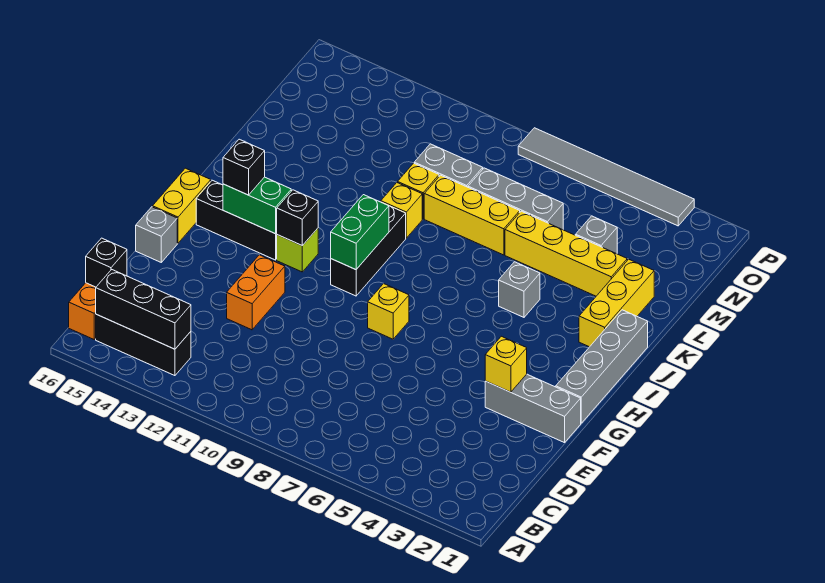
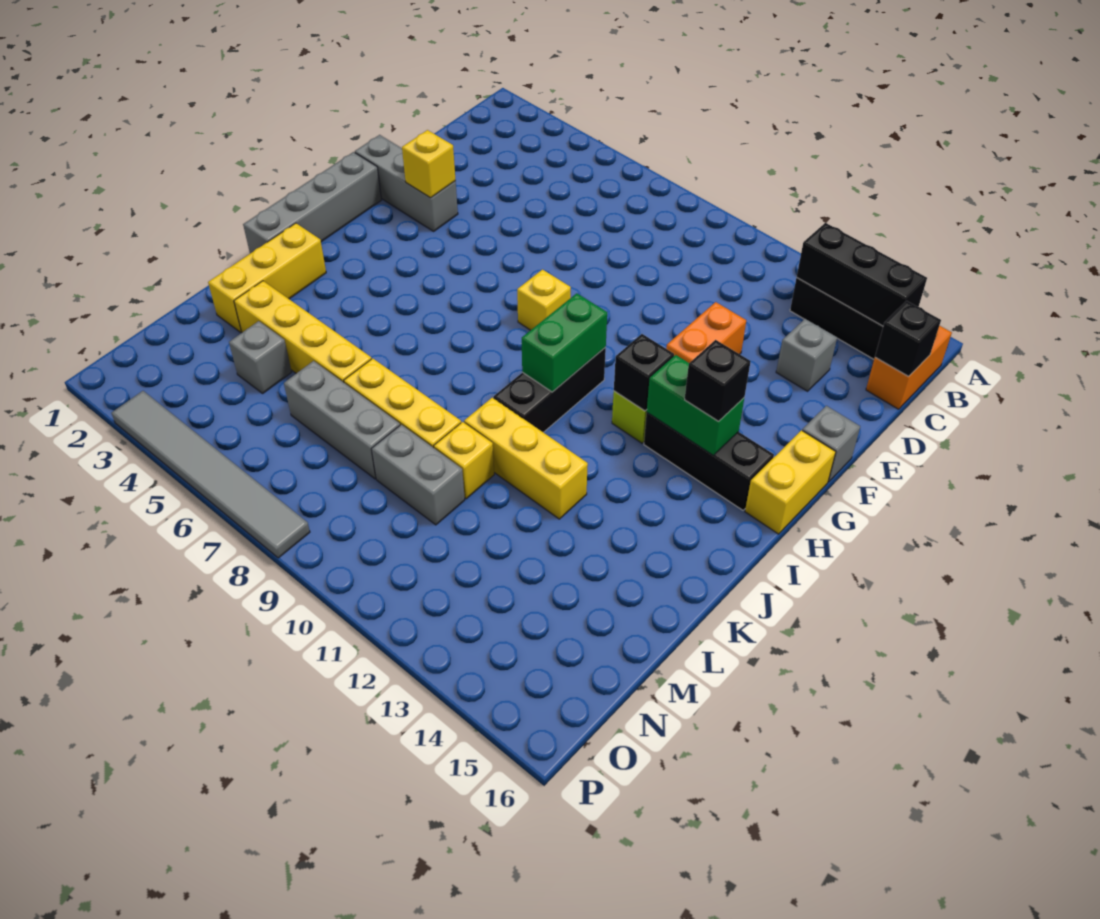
grey brick J5 level 1 -> grey brick D14 level 1
yellow brick K10 level 1 -> yellow brick K10:K12 level 1

